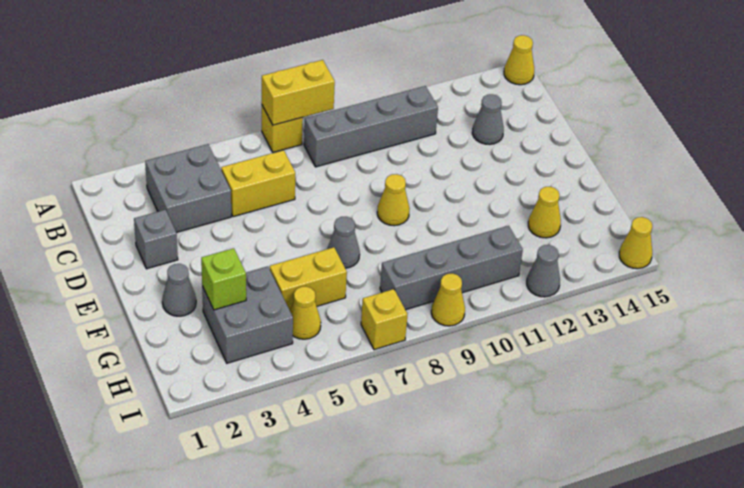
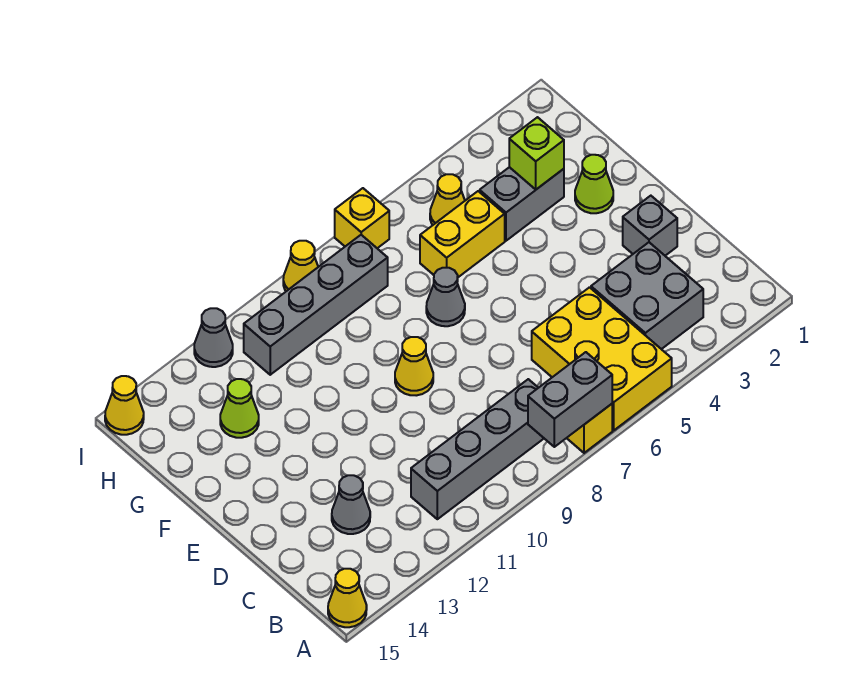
yellow brick A7:A8 level 2 -> grey brick A7:A8 level 2
yellow brick C5:C6 level 1 -> yellow brick A5:C6 level 1
grey cone F2 level 1 -> lime cone F2 level 1
grey brick G3:H4 level 1 -> grey brick G3:G4 level 1
yellow cone G13 level 1 -> lime cone G13 level 1

